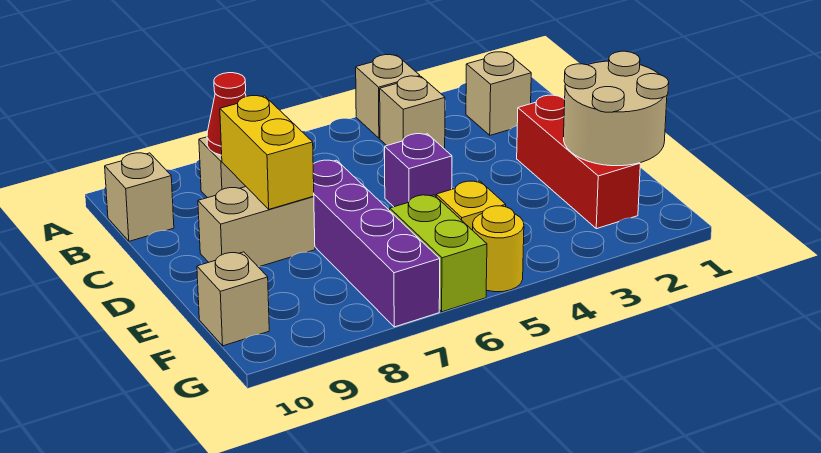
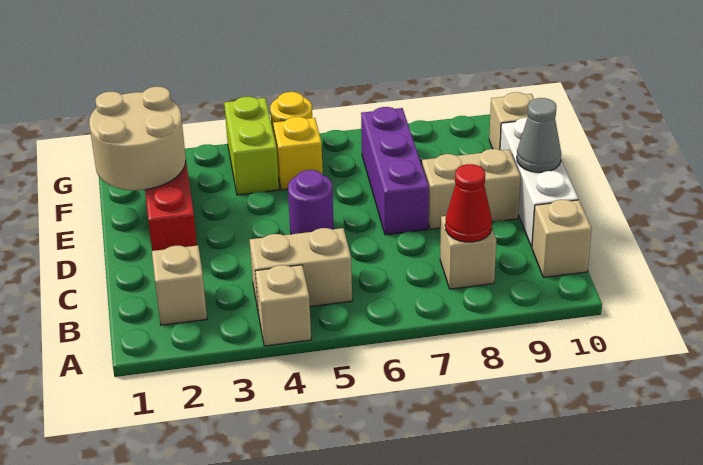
tan brick B4 level 1 -> tan brick B4:B5 level 1
yellow brick C8:D8 level 2 -> none
none -> white brick C10:E10 level 1
purple brick D5 level 1 -> purple round brick D5 level 1
purple brick D7:G7 level 1 -> purple brick D7:F7 level 1
none -> grey cone D10 level 2
lime brick F6:G6 level 1 -> lime brick F4:G4 level 1

